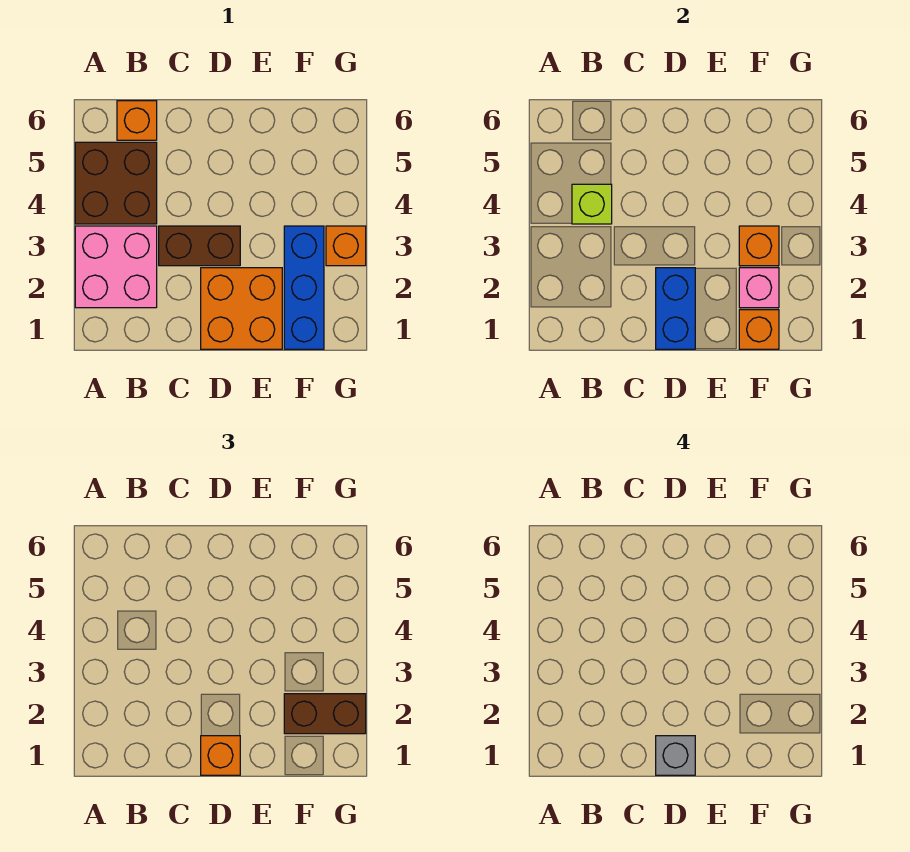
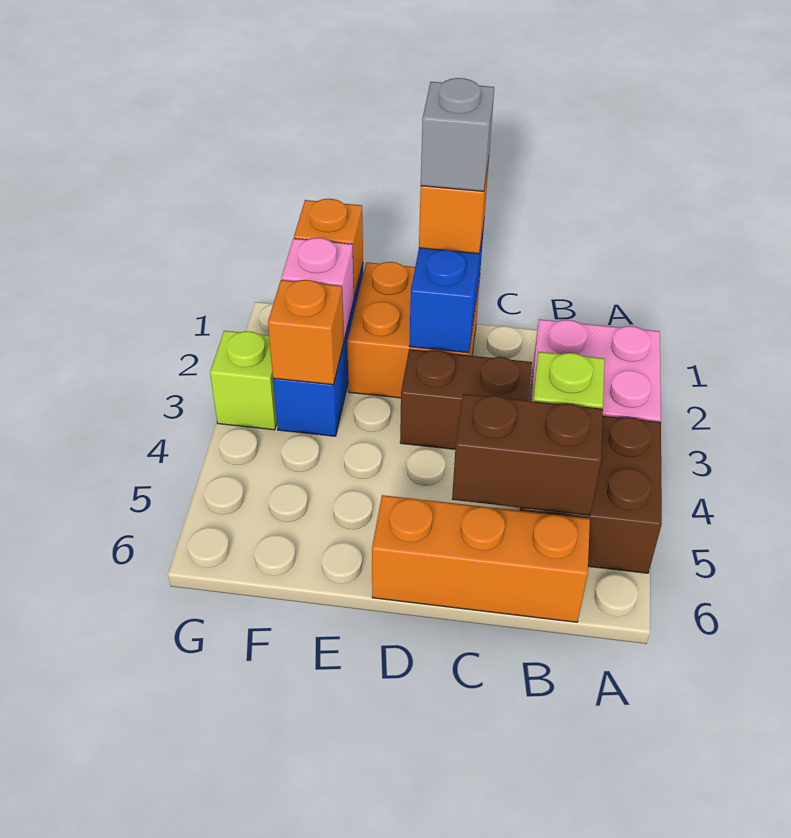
orange brick B6 level 1 -> orange brick B6:D6 level 1
brown brick F2:G2 level 3 -> brown brick B5:C5 level 2
orange brick G3 level 1 -> lime brick G3 level 1

